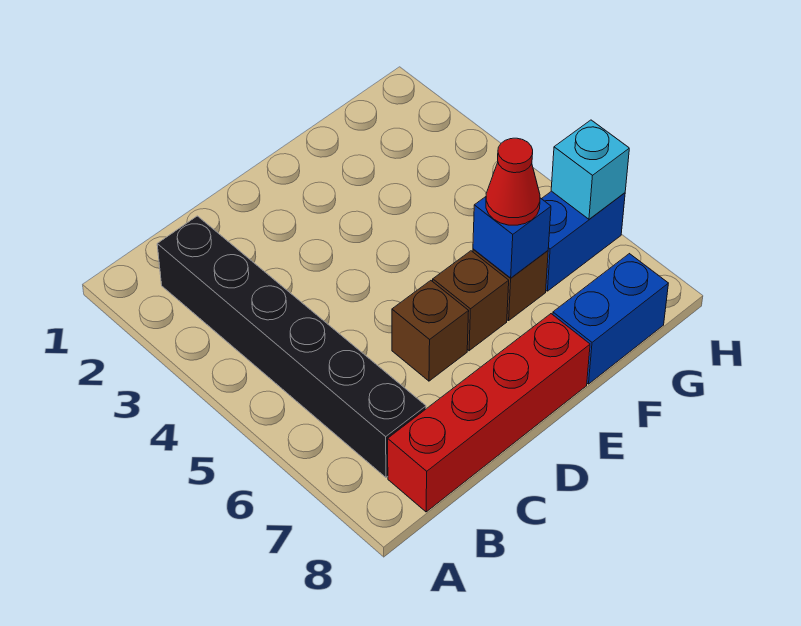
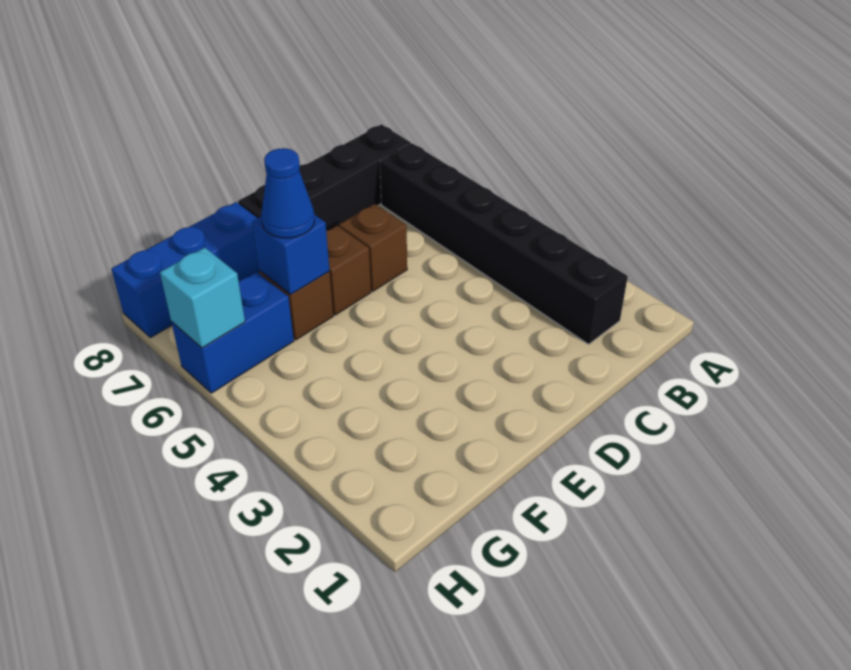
red brick B8:E8 level 1 -> black brick B8:E8 level 1
red cone F6 level 3 -> blue cone F6 level 3
blue brick F8:G8 level 1 -> blue brick F8:H8 level 1

